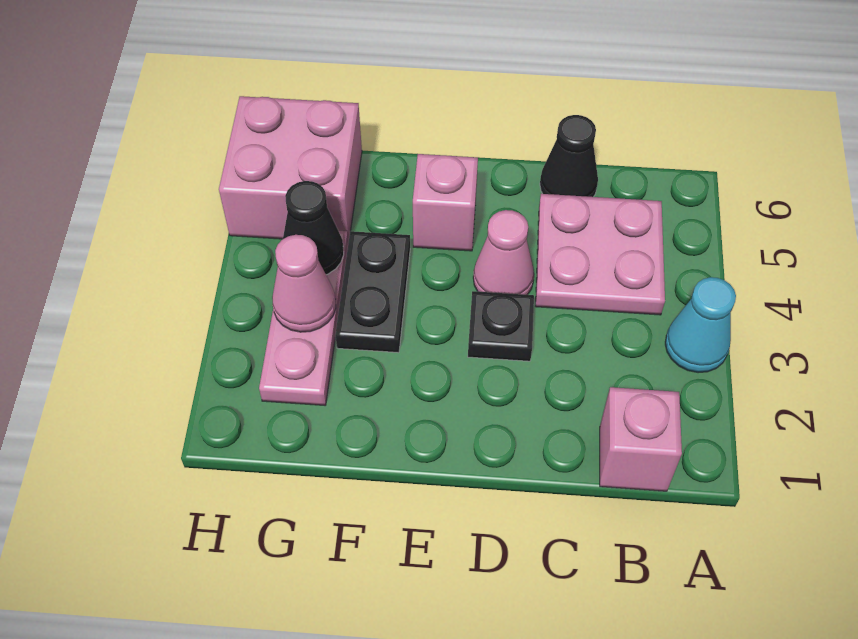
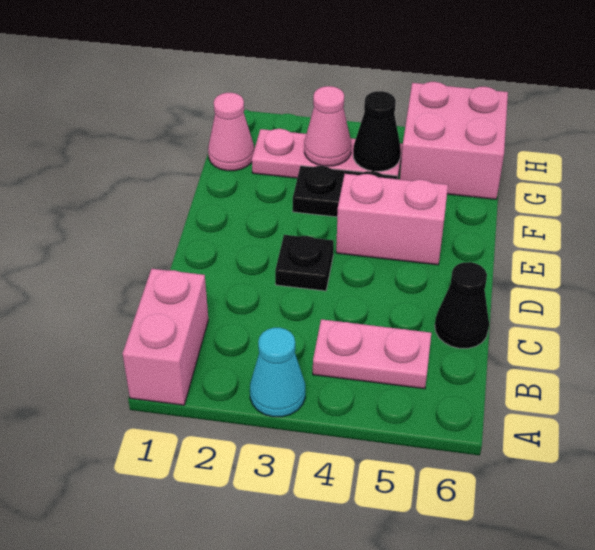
pink brick B1 level 1 -> pink brick A1:B1 level 1
pink plate B4:C5 level 1 -> pink plate B4:B5 level 1
pink cone D4 level 1 -> pink cone G1 level 1
pink brick E5 level 1 -> pink brick E4:E5 level 1

